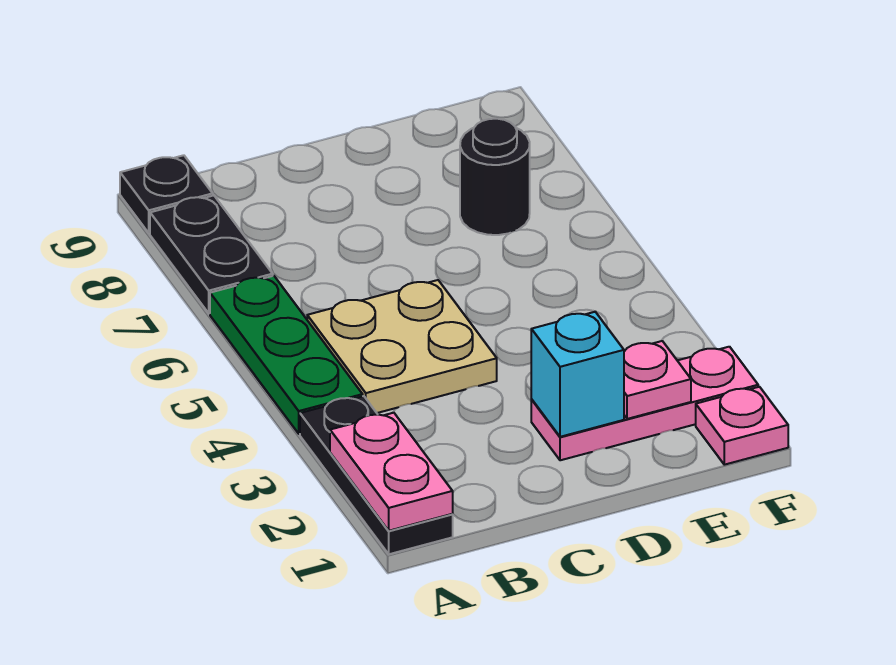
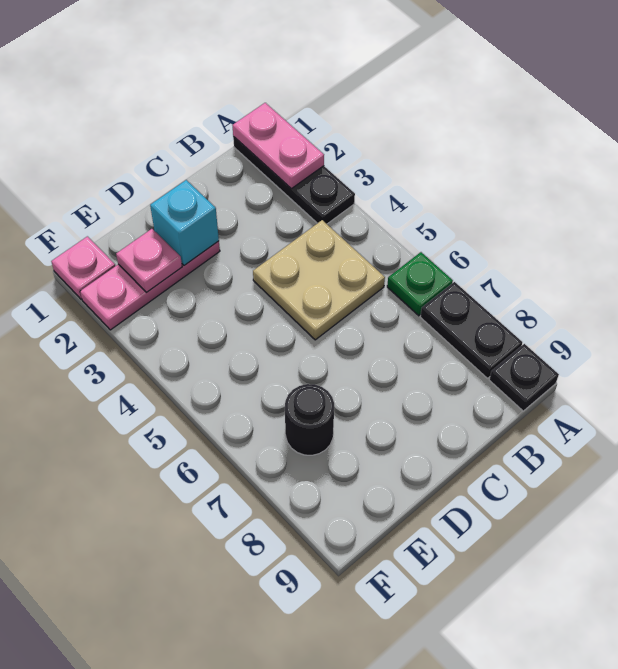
green plate A4:A6 level 1 -> green plate A6 level 1

